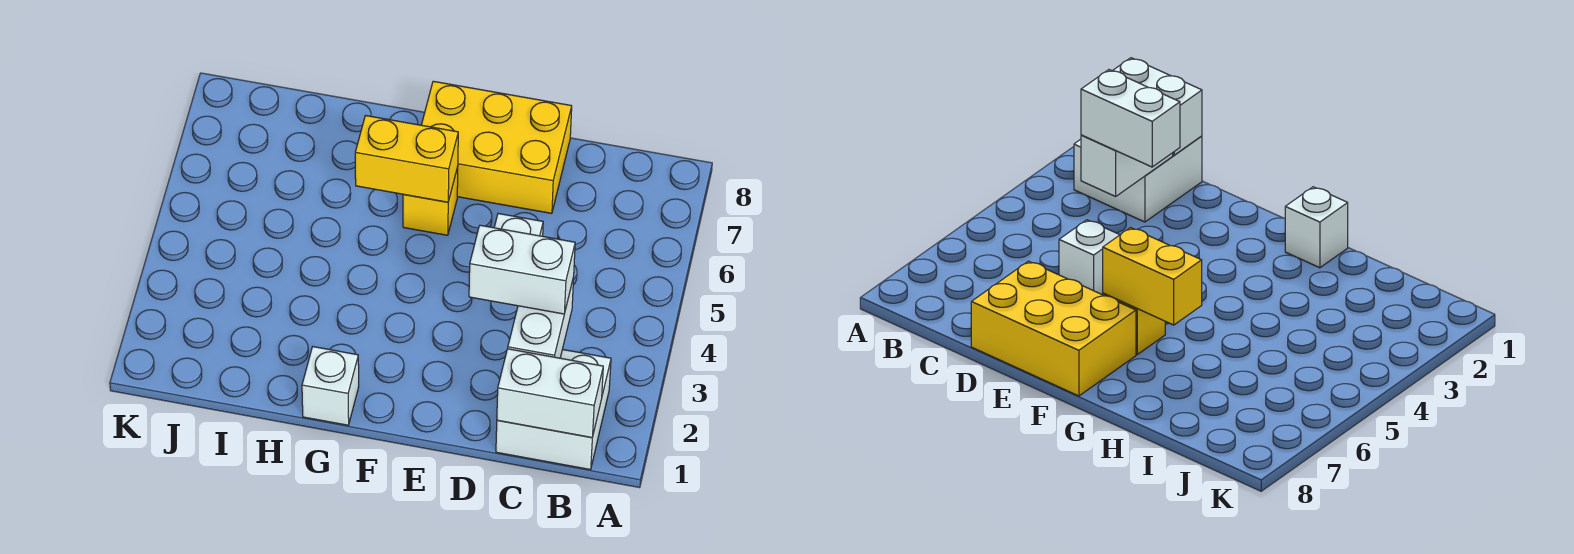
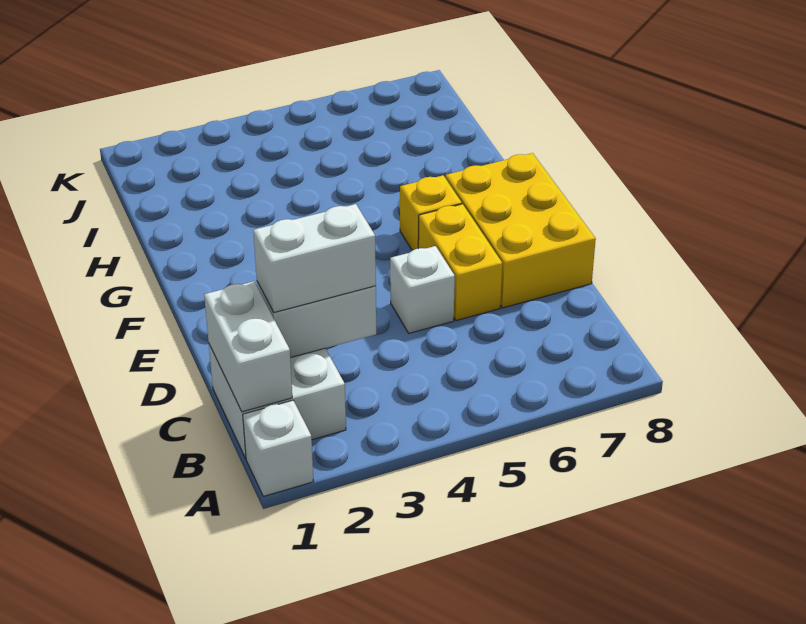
white brick C3:D3 level 3 -> white brick C2:C3 level 3
yellow brick F6:G6 level 2 -> yellow brick D6:E6 level 1
white brick G1 level 1 -> white brick A1 level 1

